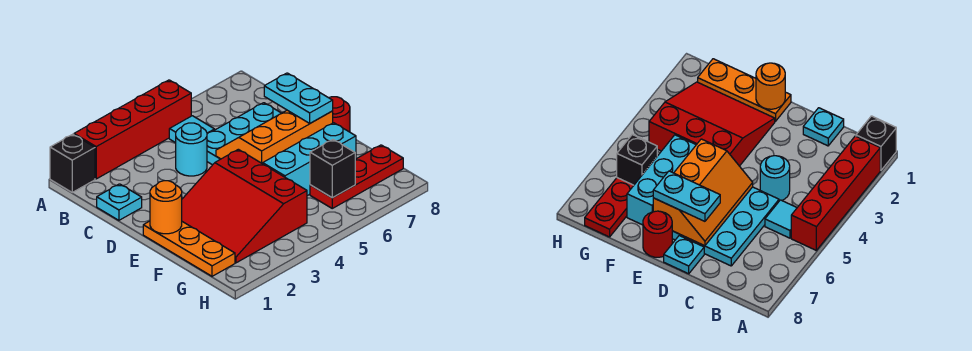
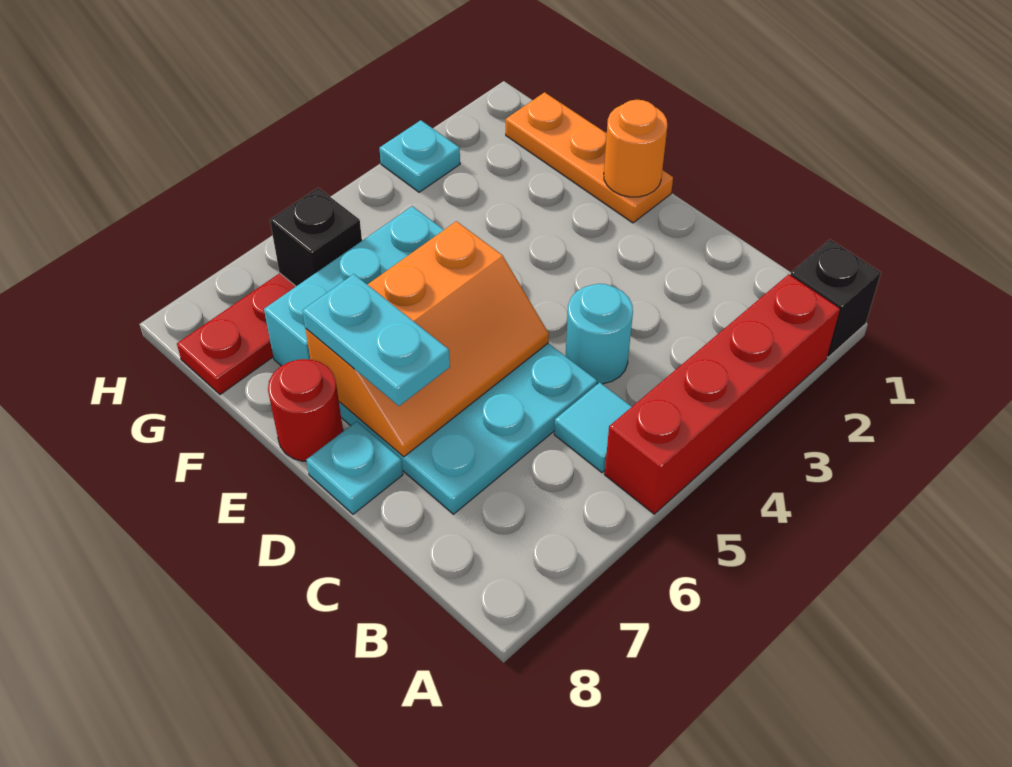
cyan plate C1 level 1 -> cyan plate H3 level 1
red slope E2:G4 level 1 top 4 -> none

